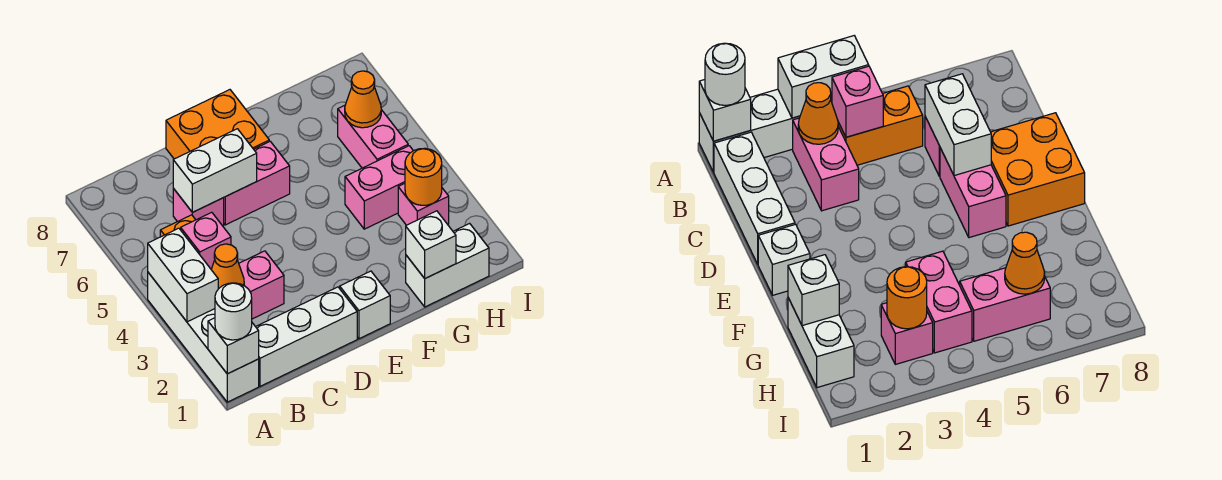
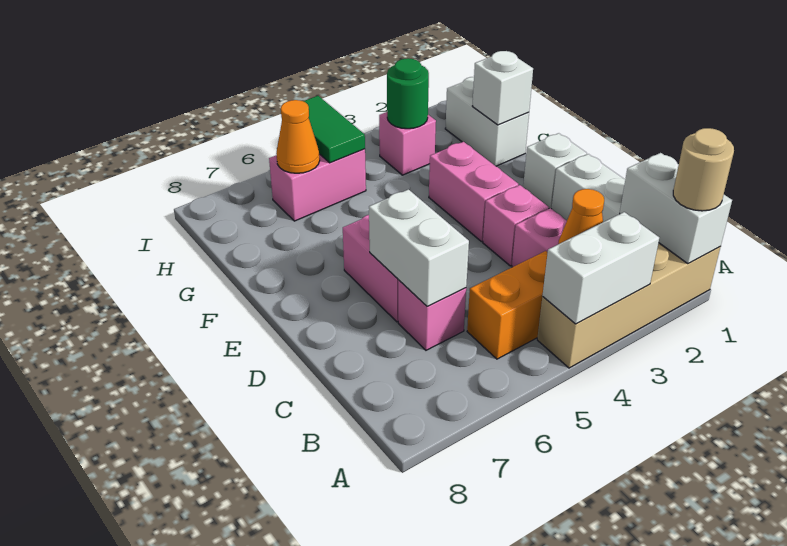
white brick A1:A4 level 1 -> tan brick A1:A4 level 1
white brick A1 level 2 -> white brick A1:B1 level 2
white round brick A1 level 3 -> tan round brick A1 level 3
pink brick B4 level 2 -> pink brick D3 level 1
orange brick D7:E8 level 1 -> none
pink brick G4:H4 level 1 -> pink brick E3:F3 level 1
orange round brick H3 level 2 -> green round brick H3 level 2
none -> green tile H5:I5 level 2

